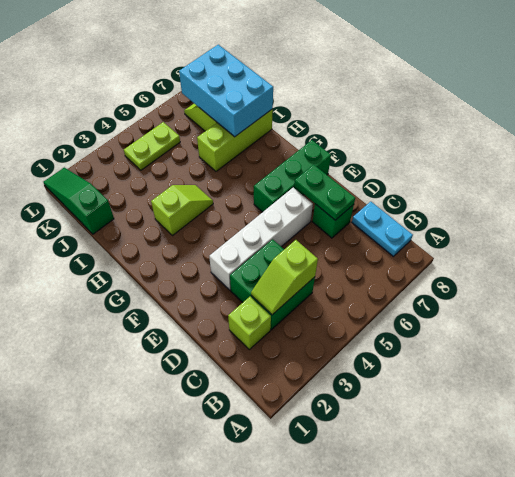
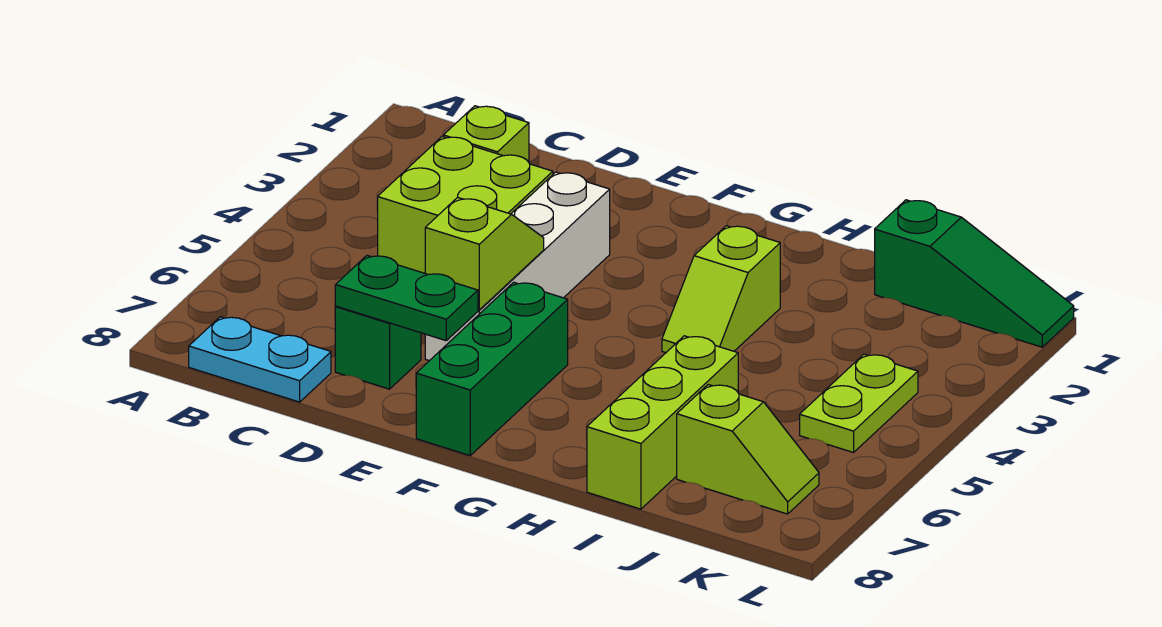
green brick C3:D4 level 1 -> lime brick C3:D4 level 1
lime slope C3:C4 level 2 top 4 -> lime slope E5:E6 level 2 top 6
cyan brick I7:K8 level 2 -> none

